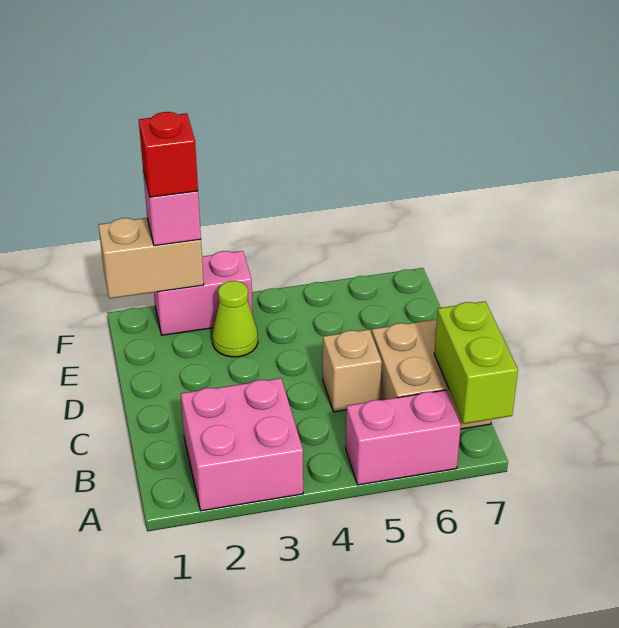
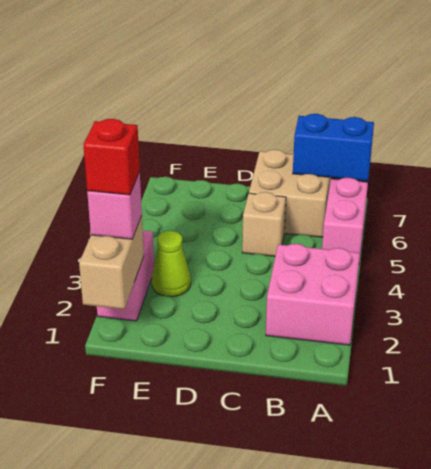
lime brick A7:B7 level 2 -> blue brick A7:B7 level 2

